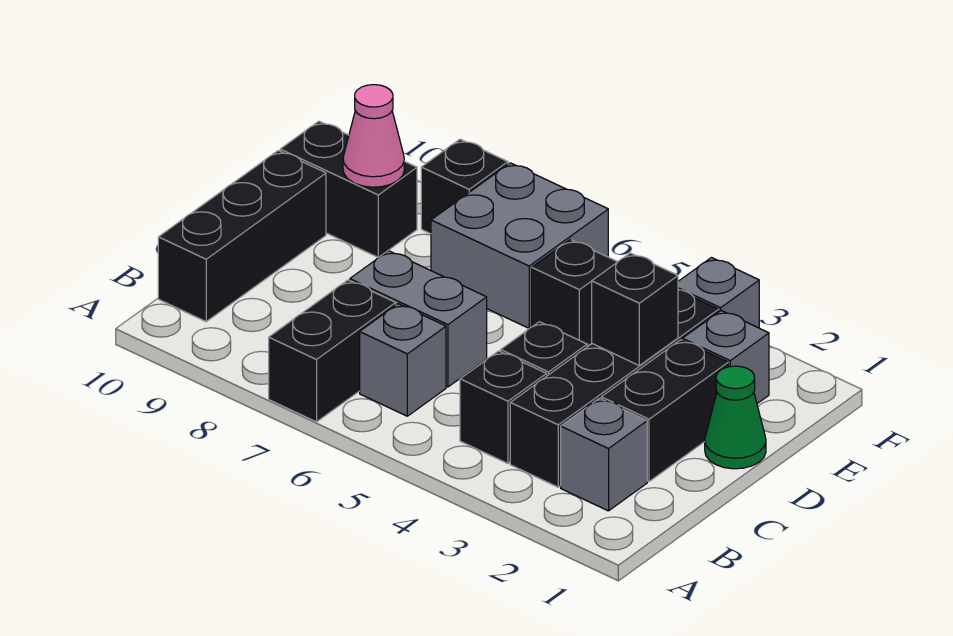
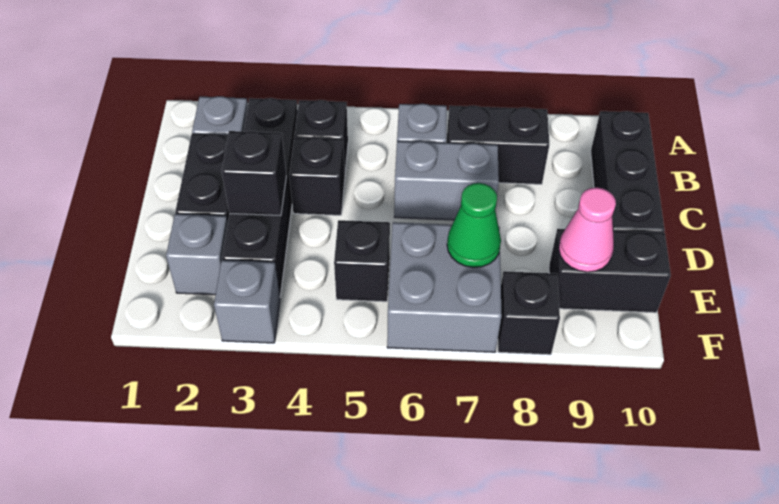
black brick A7:B7 level 1 -> black brick B7:B8 level 1
green cone D1 level 1 -> green cone E7 level 2

